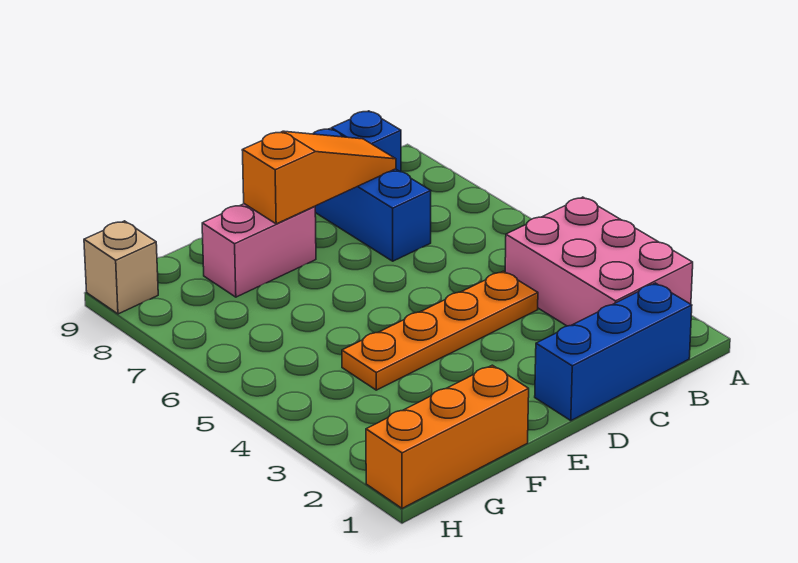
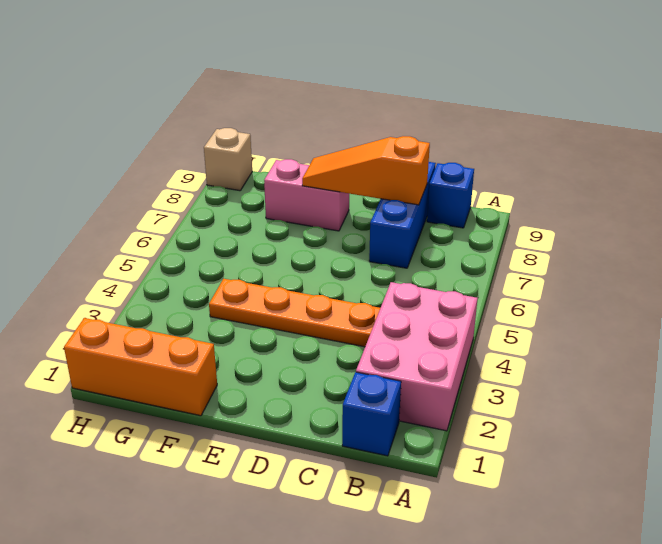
blue brick B1:D1 level 1 -> blue brick B1 level 1
orange slope C8:E8 level 2 top E -> orange slope C8:E8 level 2 top C

